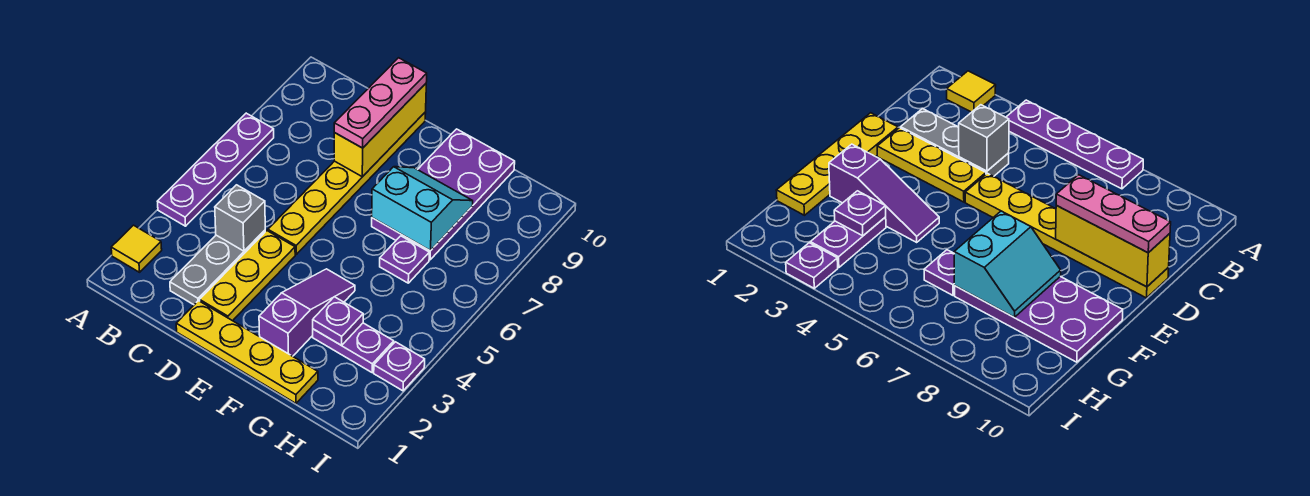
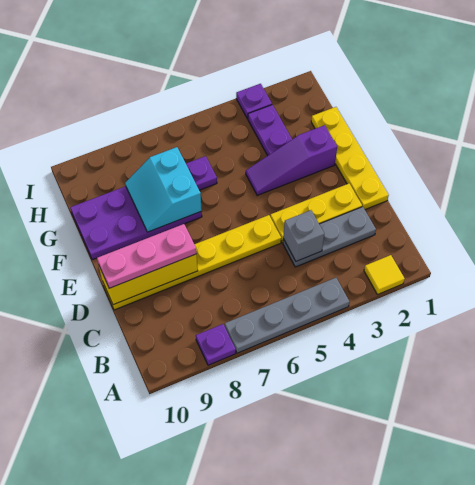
purple plate A4:A7 level 1 -> grey plate A4:A7 level 1
purple plate G3 level 2 -> purple plate A8 level 1

